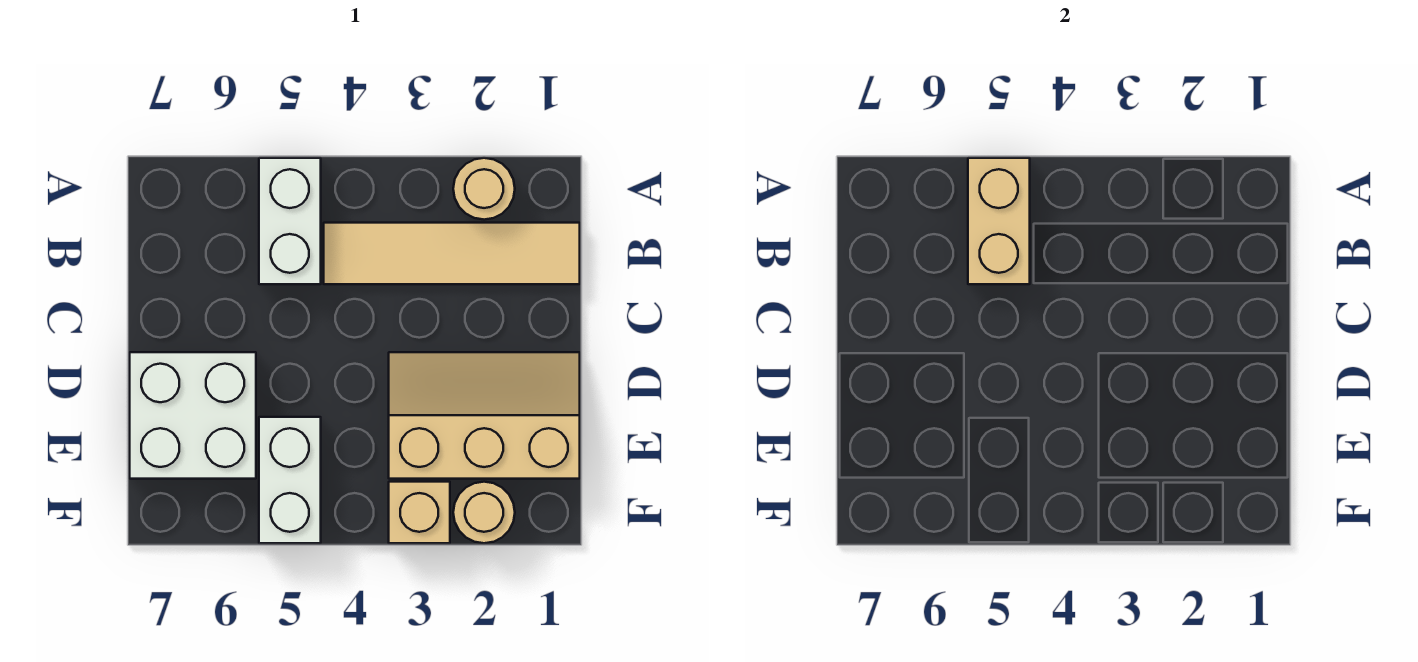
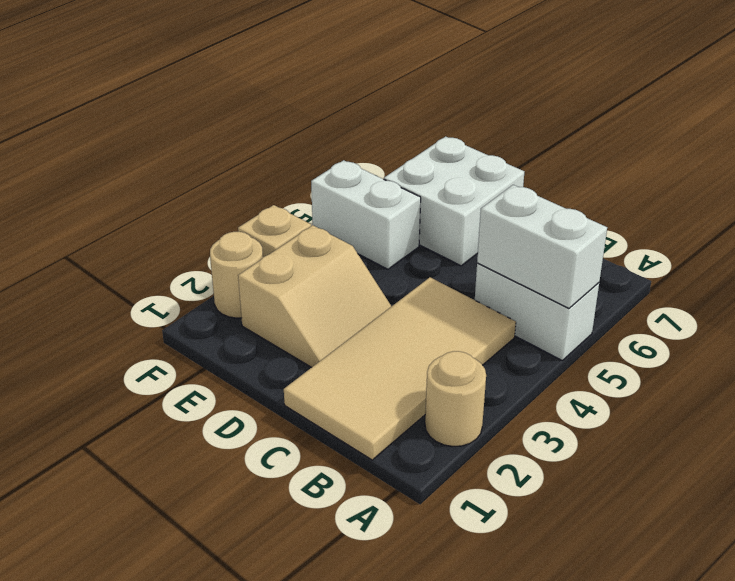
tan brick A5:B5 level 2 -> white brick A5:B5 level 2
tan tile B1:B4 level 1 -> tan tile B1:C4 level 1
tan slope D1:E3 level 1 top E -> tan slope D2:E3 level 1 top E

